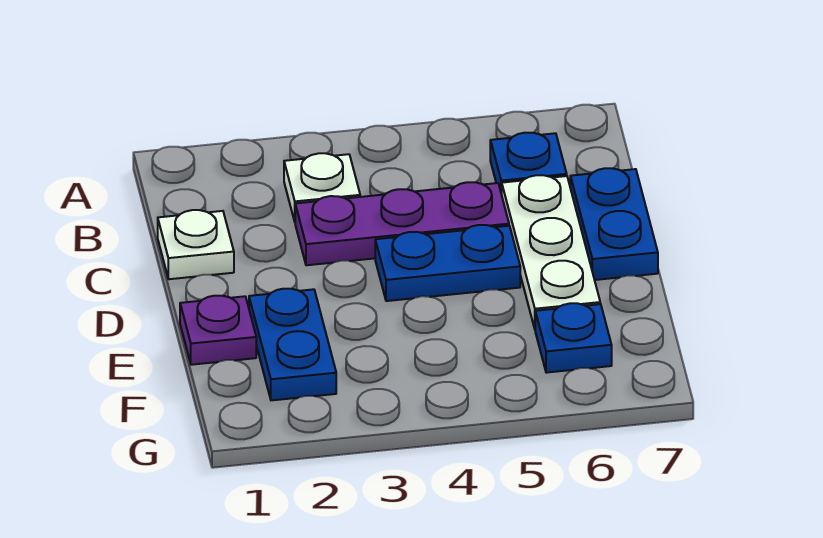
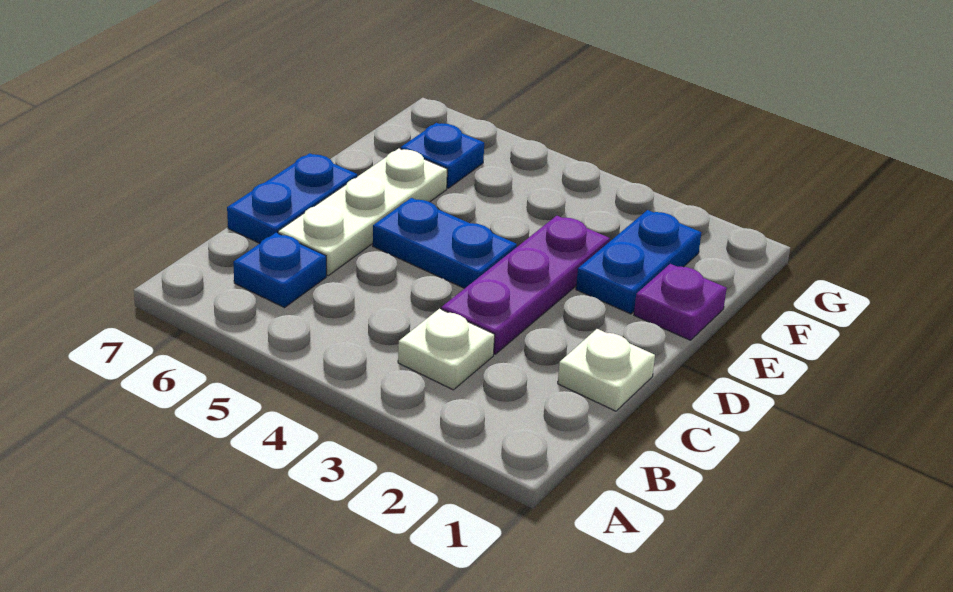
purple plate C3:C5 level 1 -> purple plate C3:E3 level 1

